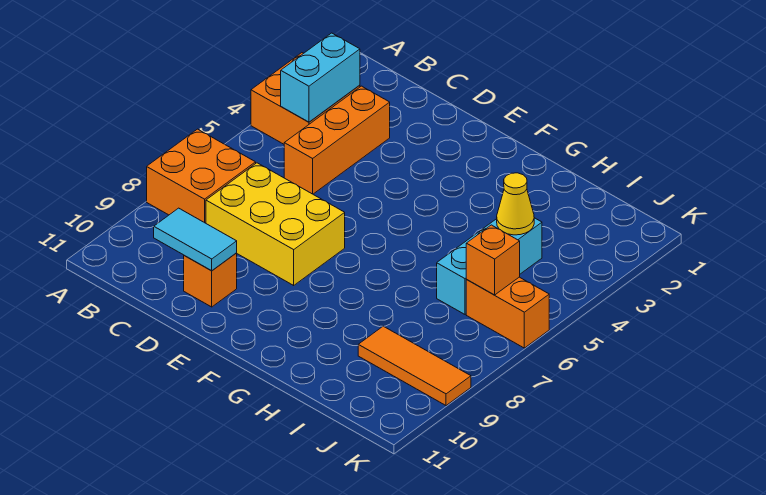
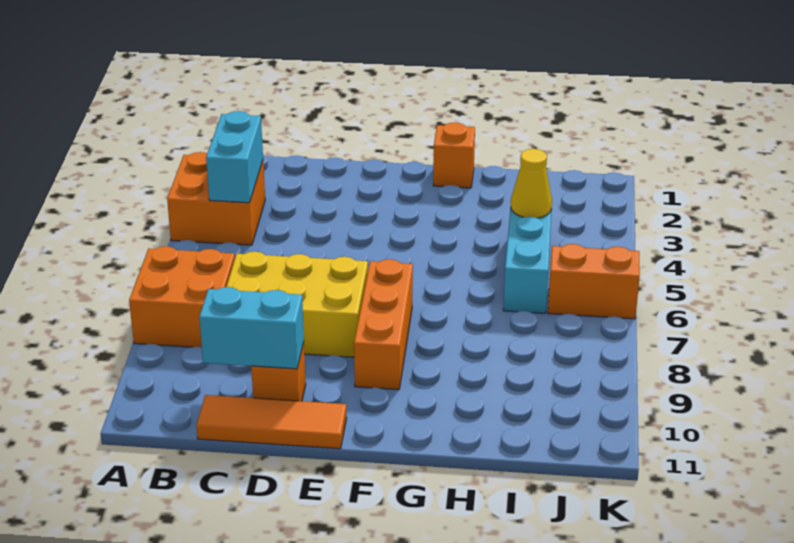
orange brick C3:C5 level 1 -> orange brick F7:F9 level 1
cyan tile C10:D10 level 2 -> cyan brick C10:D10 level 2
orange tile I9:K9 level 1 -> orange tile C11:E11 level 1
orange brick J6 level 2 -> orange brick G1 level 1

